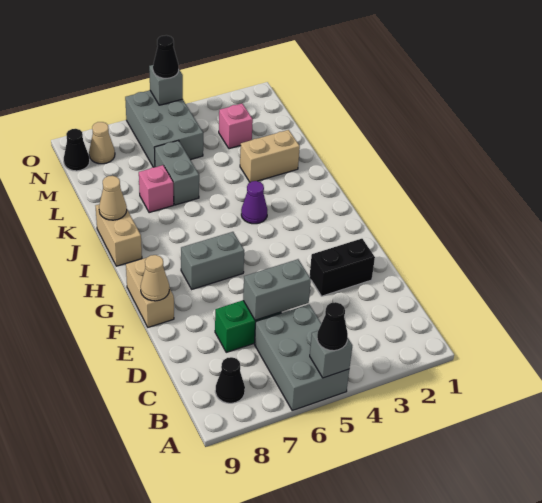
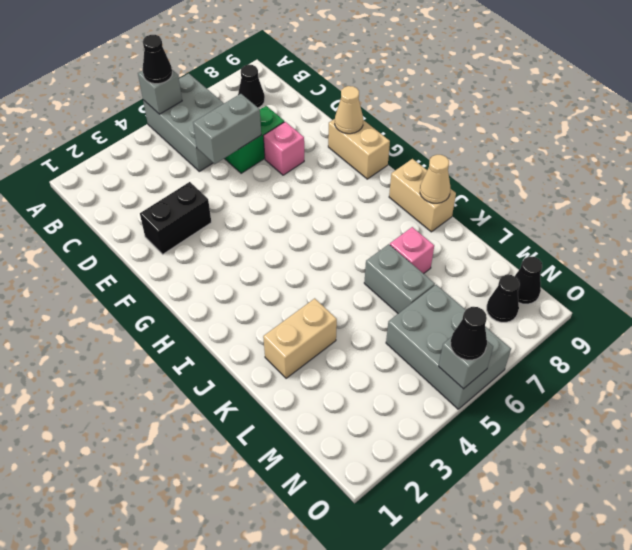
grey brick G6:G7 level 1 -> none
purple cone I4 level 1 -> none
pink brick M3 level 1 -> pink brick E7 level 1
tan cone N8 level 1 -> black cone N8 level 1

